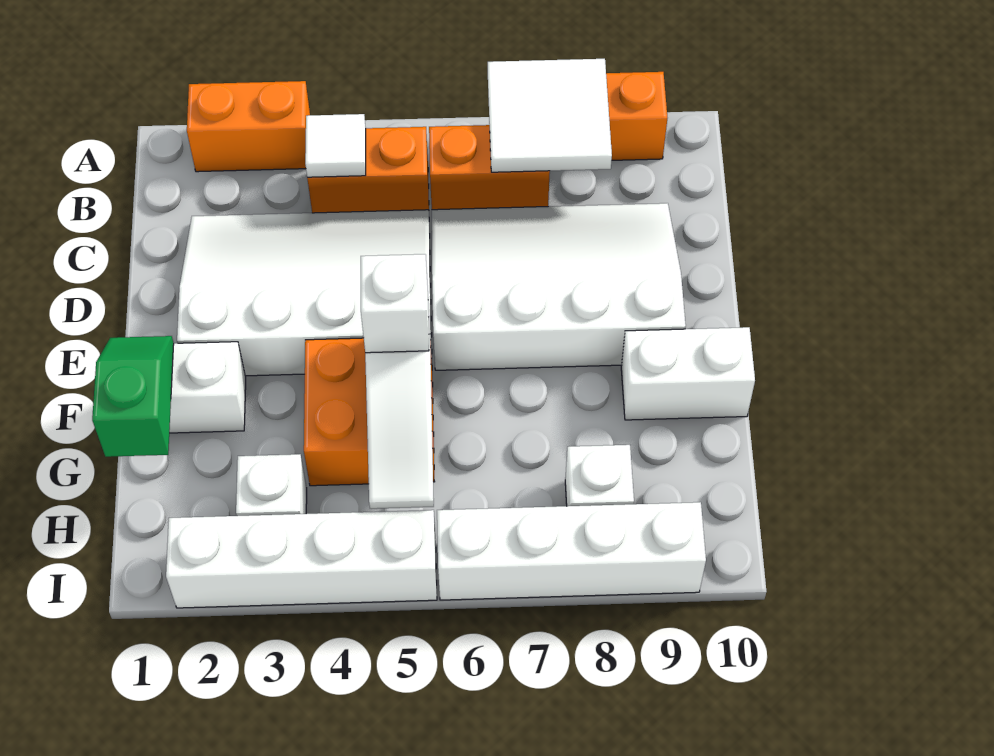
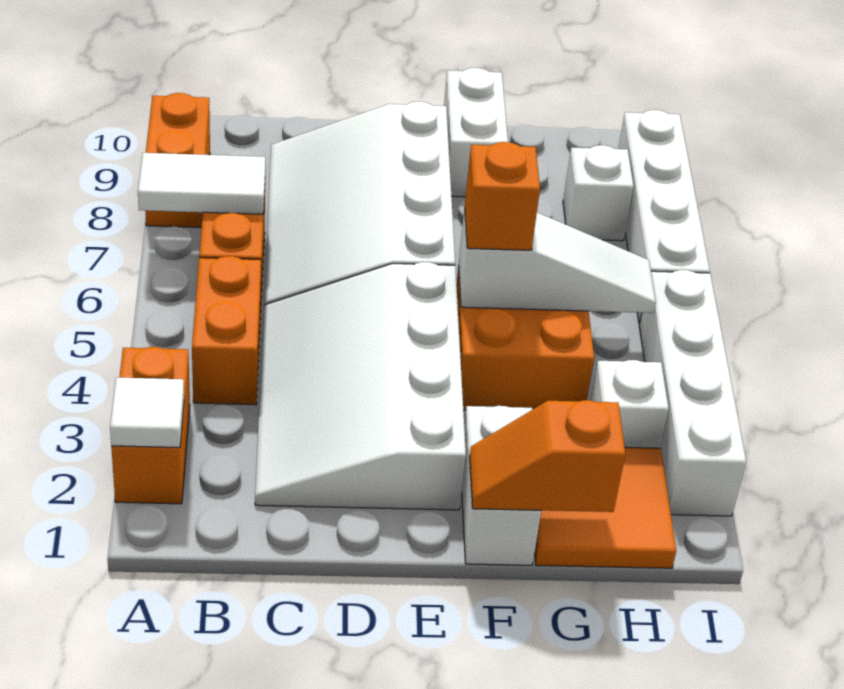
white tile A7:B8 level 2 -> white tile A7:B7 level 2
white tile B4 level 2 -> white tile A2 level 2
green slope F1:G1 level 2 top G -> orange slope F1:G1 level 2 top G
white brick F5 level 3 -> orange brick F5 level 3
none -> orange tile G1:H2 level 1

